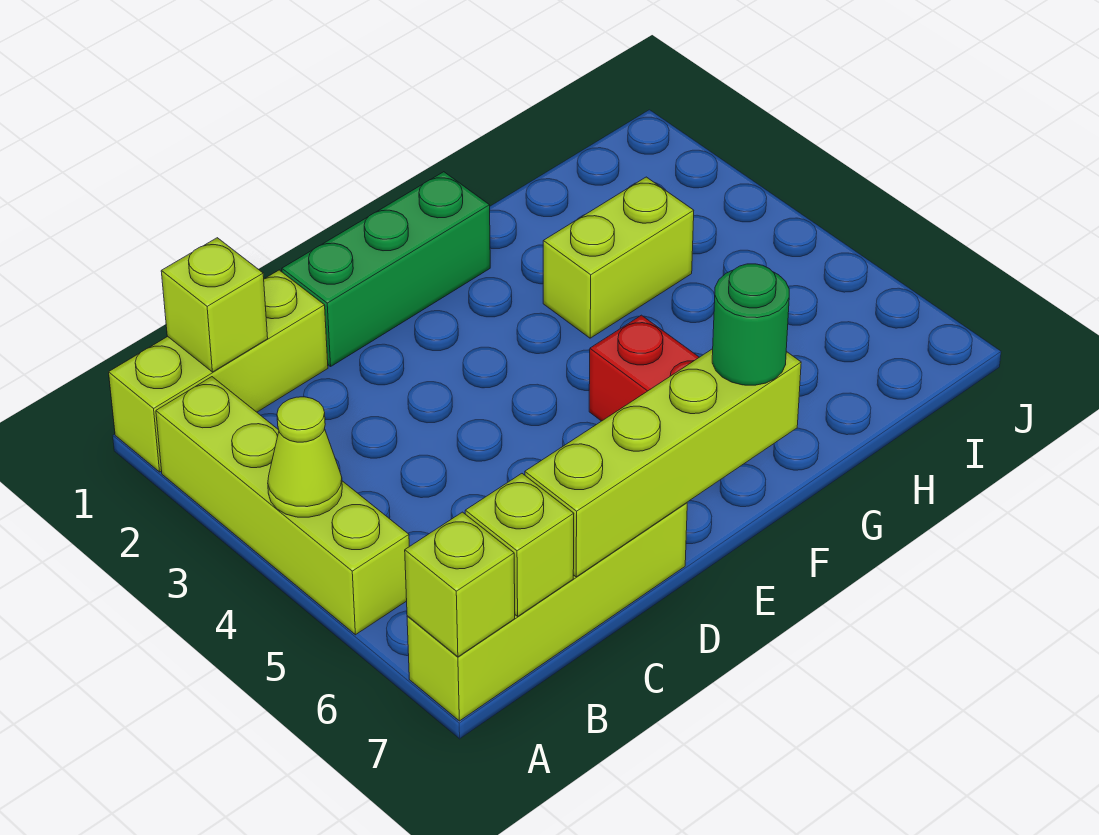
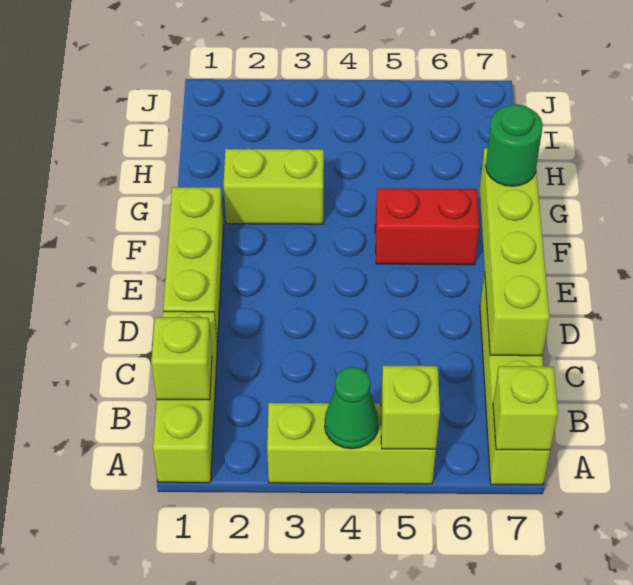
lime brick A2:A5 level 1 -> lime brick A3:A5 level 1
lime cone A4 level 2 -> green cone A4 level 2
lime brick B7 level 2 -> lime brick A5 level 2
green brick D1:F1 level 1 -> lime brick D1:F1 level 1
lime brick G3:H3 level 1 -> lime brick G2:G3 level 1

